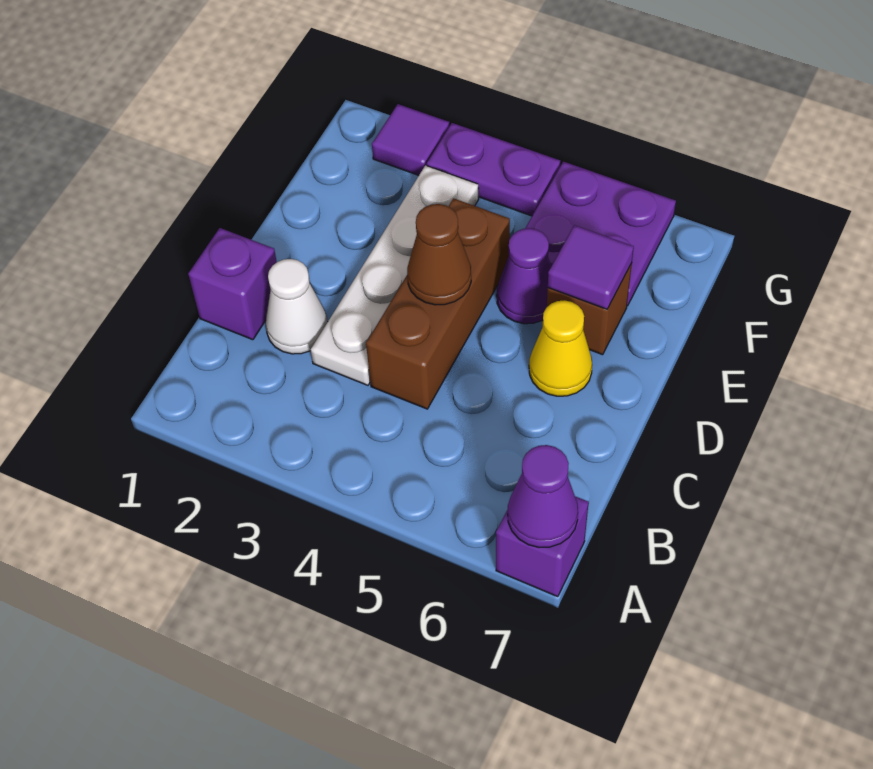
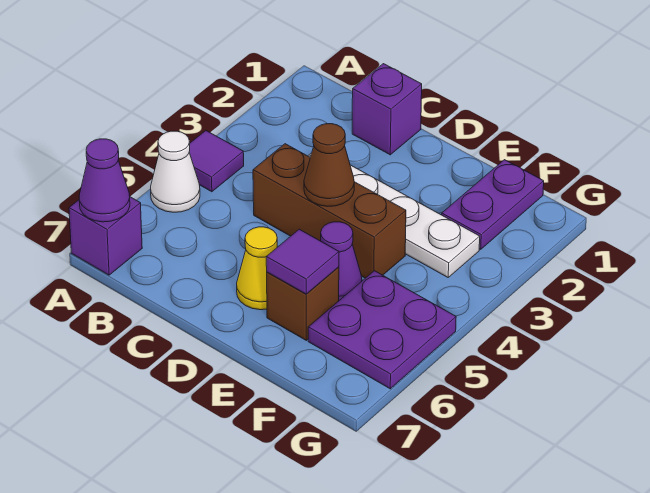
white cone C2 level 1 -> white cone A5 level 1
purple tile G2 level 1 -> purple tile A4 level 1
purple plate G3:G4 level 1 -> purple plate F1:F2 level 1

